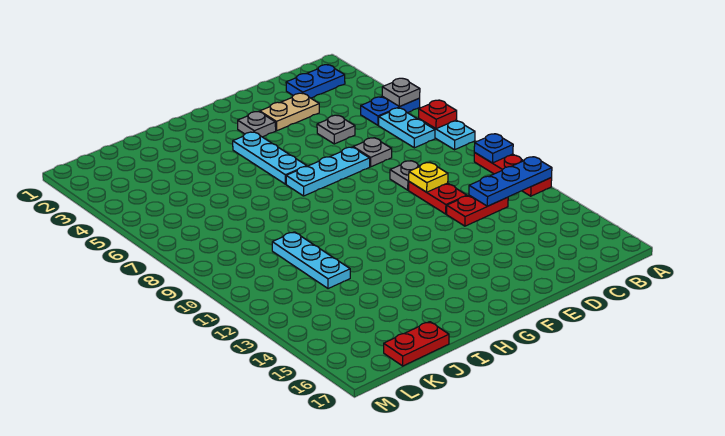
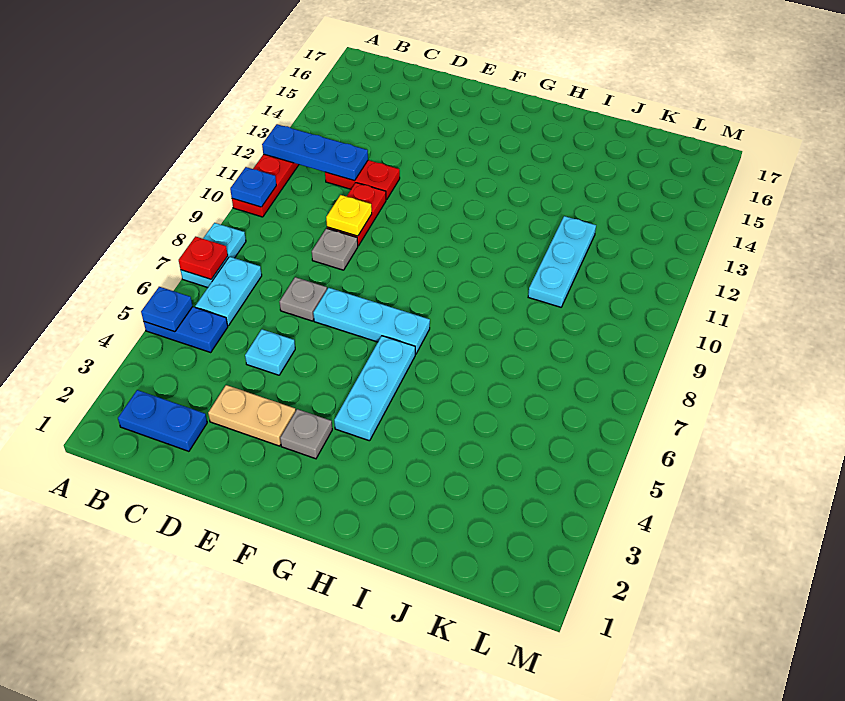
grey plate A5 level 2 -> blue plate A5 level 2
grey plate D5 level 1 -> cyan plate D5 level 1
red plate J17:K17 level 1 -> none

